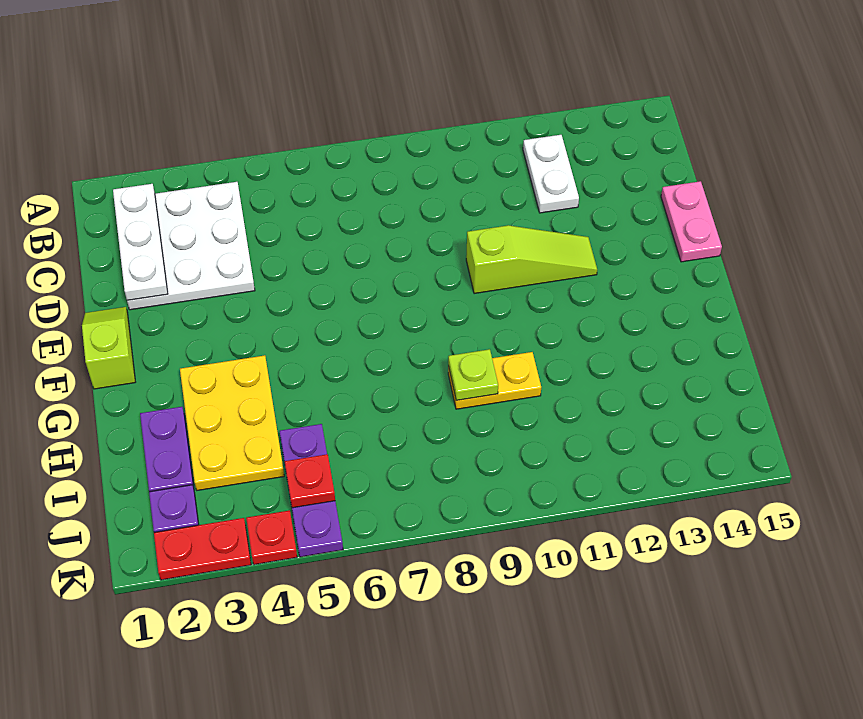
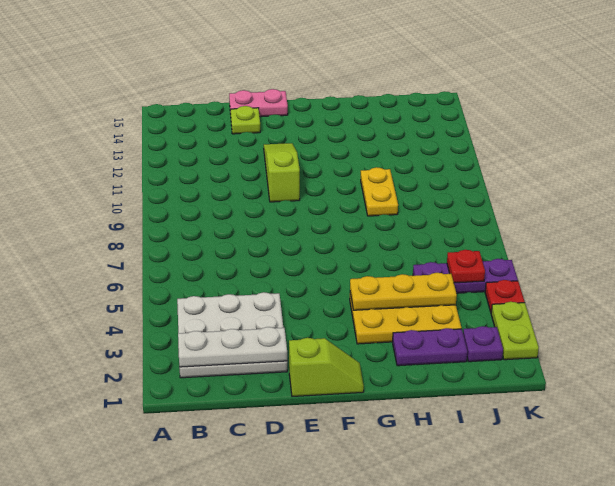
white plate B12:C12 level 1 -> none
lime slope E1:F1 level 1 top F -> lime slope E1:F1 level 1 top E
none -> yellow plate G4:I4 level 2
lime plate H9 level 2 -> lime plate D14 level 1
red plate K2:K3 level 1 -> lime plate K2:K3 level 1

